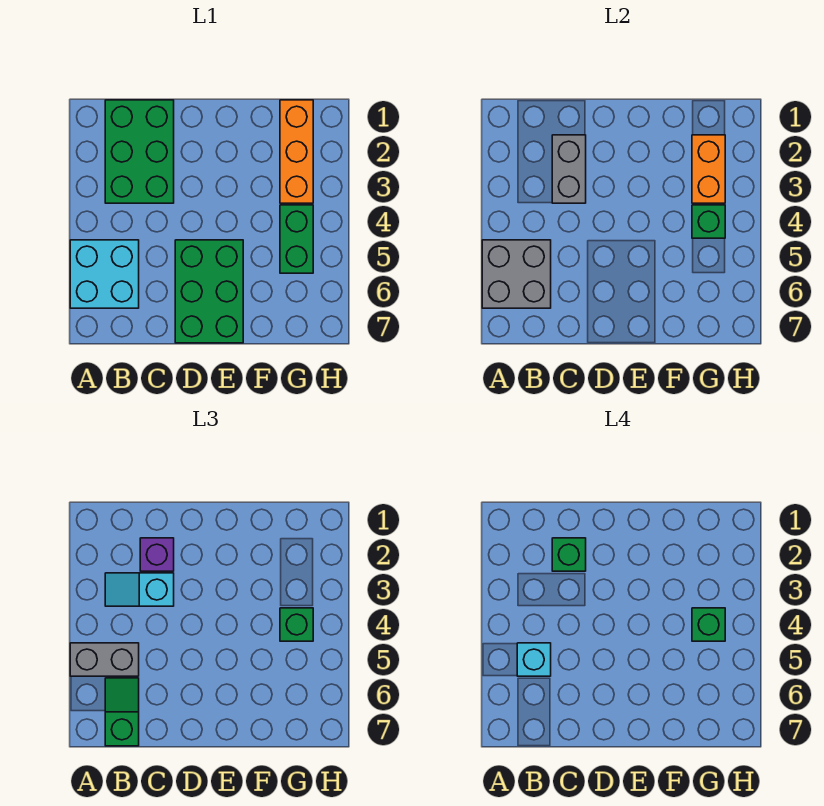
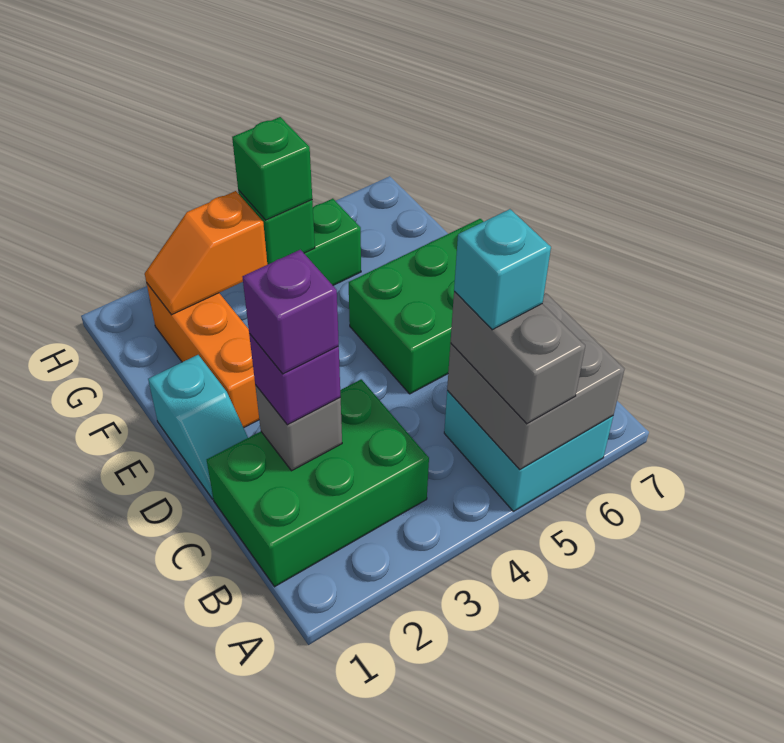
cyan slope B3:C3 level 3 top C -> cyan slope D1:E1 level 1 top E
green slope B6:B7 level 3 top 7 -> none
grey brick C2:C3 level 2 -> grey brick C2 level 2
green brick C2 level 4 -> purple brick C2 level 4
orange brick G1:G3 level 1 -> orange brick E2:G2 level 1
orange brick G2:G3 level 2 -> orange slope G2:G3 level 2 top 3
green brick G4 level 4 -> none

